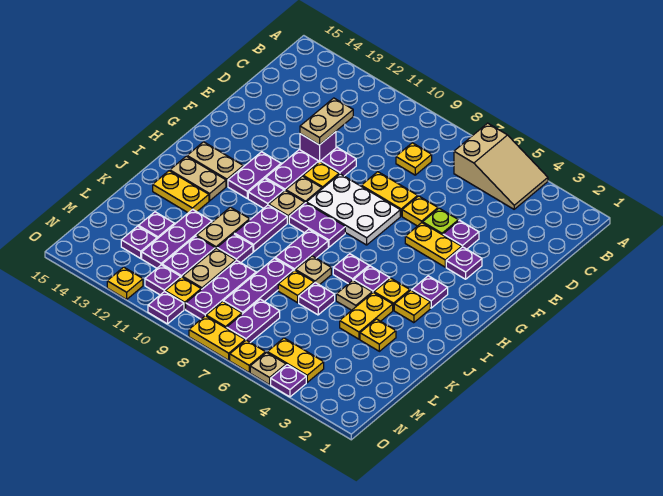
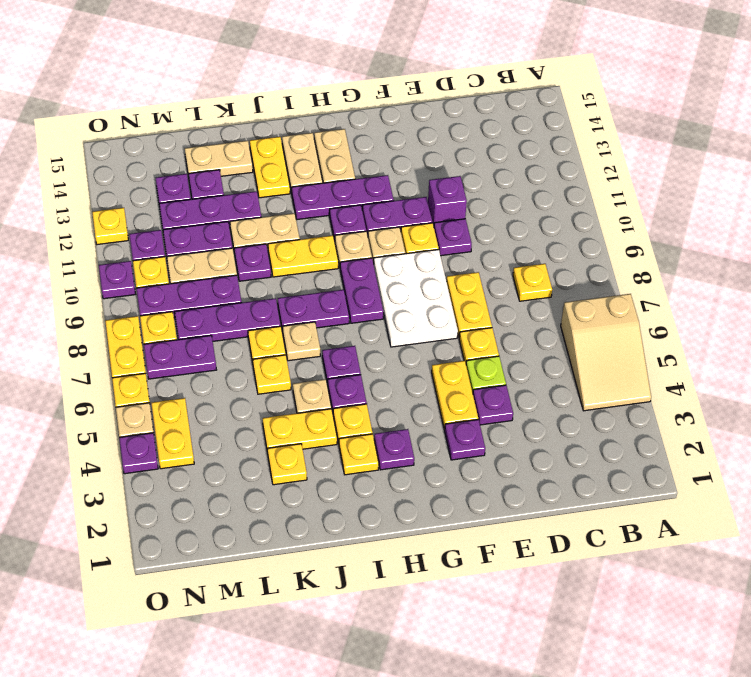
tan plate D11:E11 level 2 -> tan plate K14:L14 level 1
purple plate G12:H12 level 1 -> purple plate G12:I12 level 1
purple plate I10:J10 level 1 -> yellow plate I10:J10 level 1
purple plate K6 level 1 -> yellow plate K6 level 1

